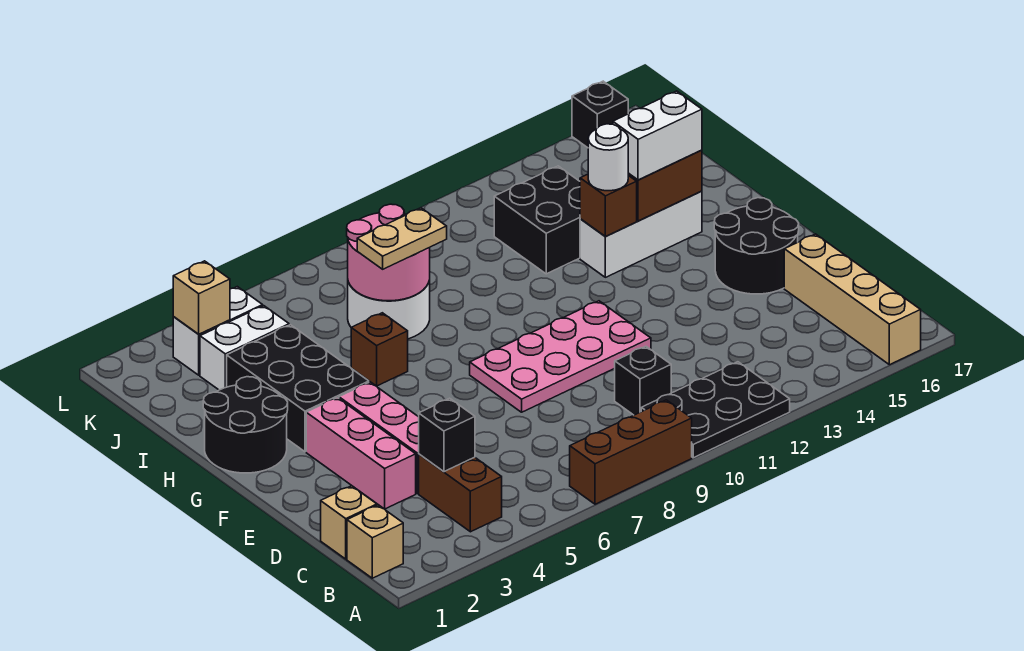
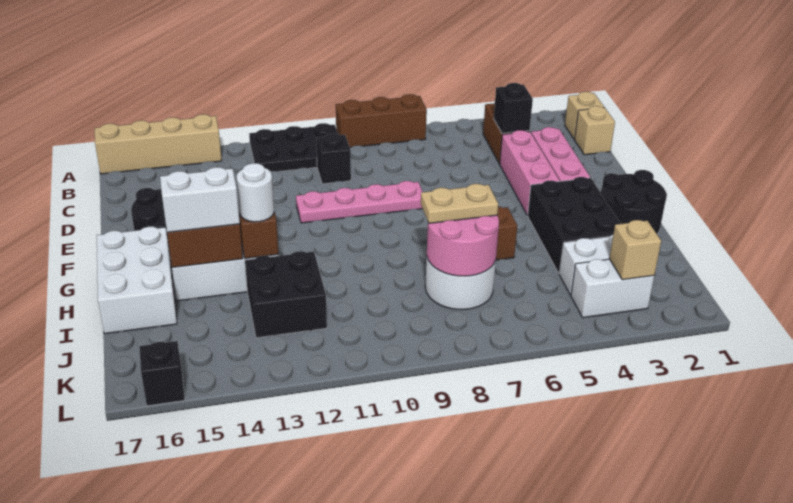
tan brick A16:D16 level 1 -> tan brick A14:A17 level 1
pink plate E8:F11 level 1 -> pink plate E8:E11 level 1
none -> white brick G16:I17 level 1

